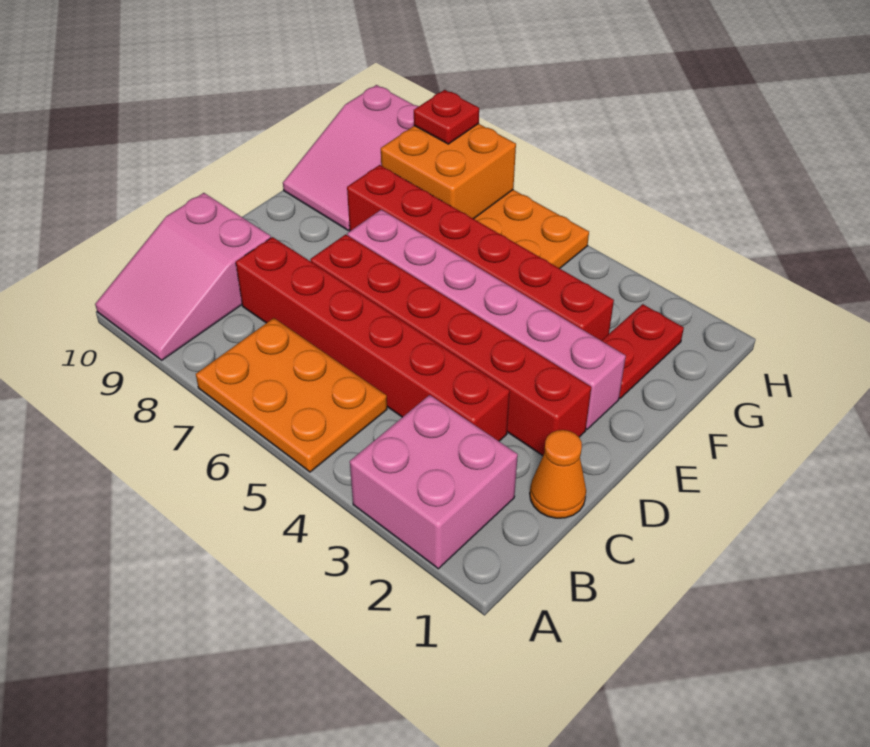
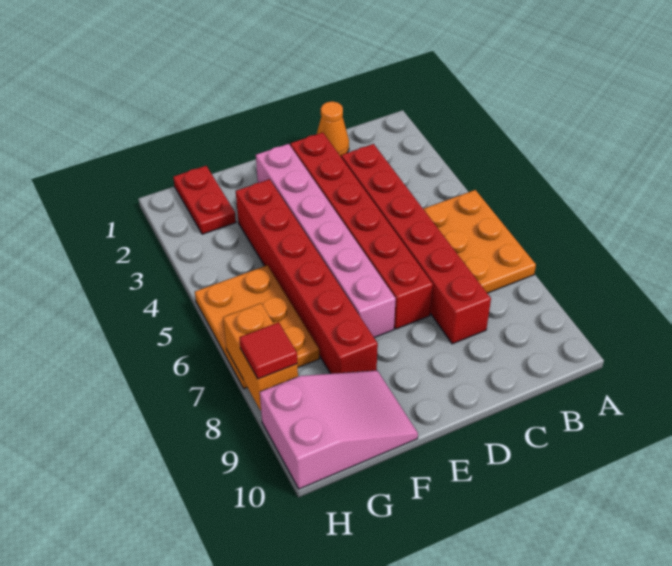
pink brick A2:B3 level 1 -> none
pink slope A9:C10 level 1 top C -> none
red plate F2:G2 level 1 -> red plate G1:G2 level 1
orange brick G7:H8 level 2 -> orange brick H7:H8 level 2
red plate H8 level 3 -> red tile H8 level 3

